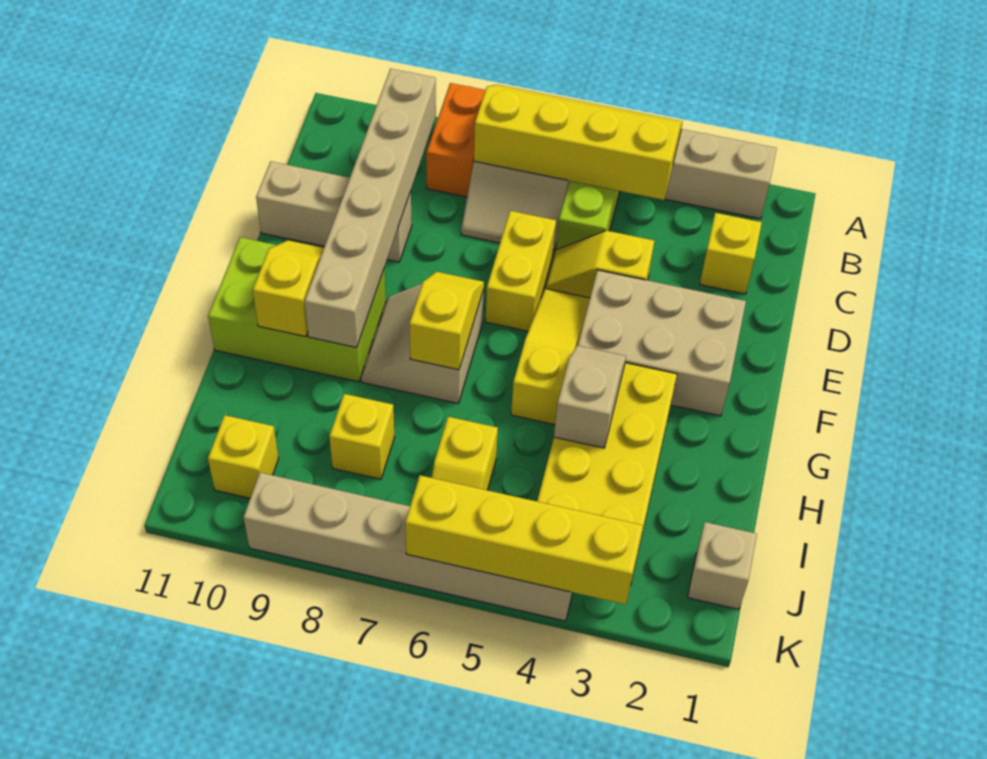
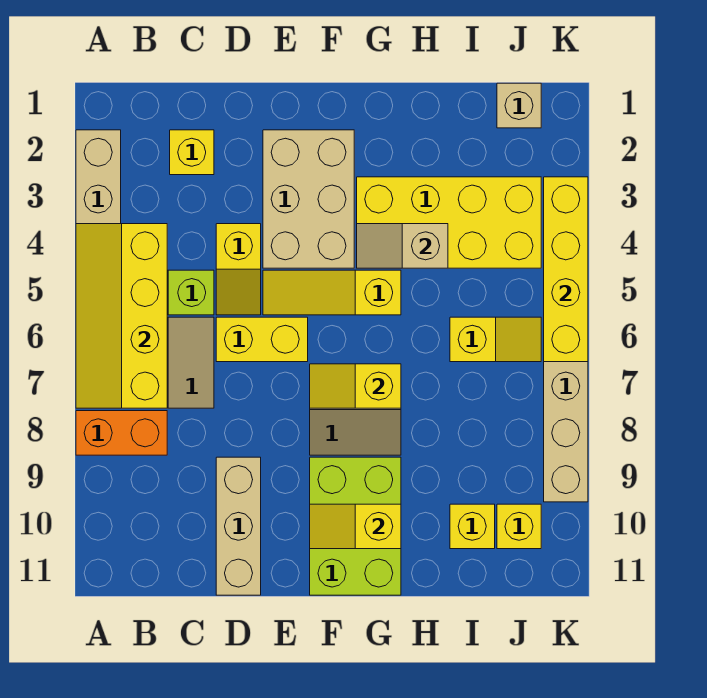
tan brick B9:G9 level 2 -> none
yellow brick I8 level 1 -> yellow brick I10 level 1

